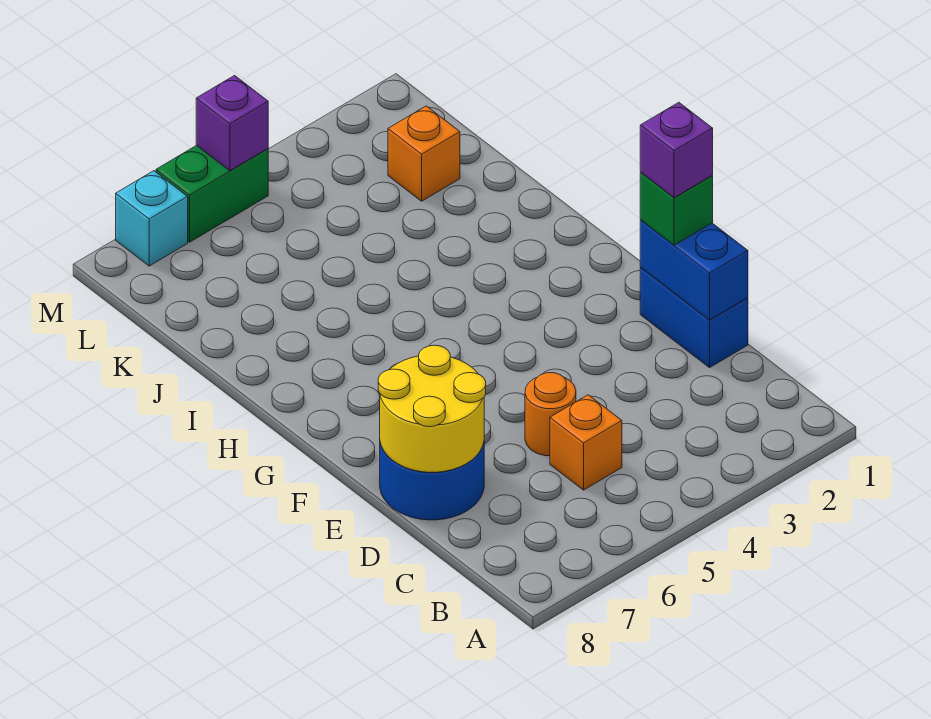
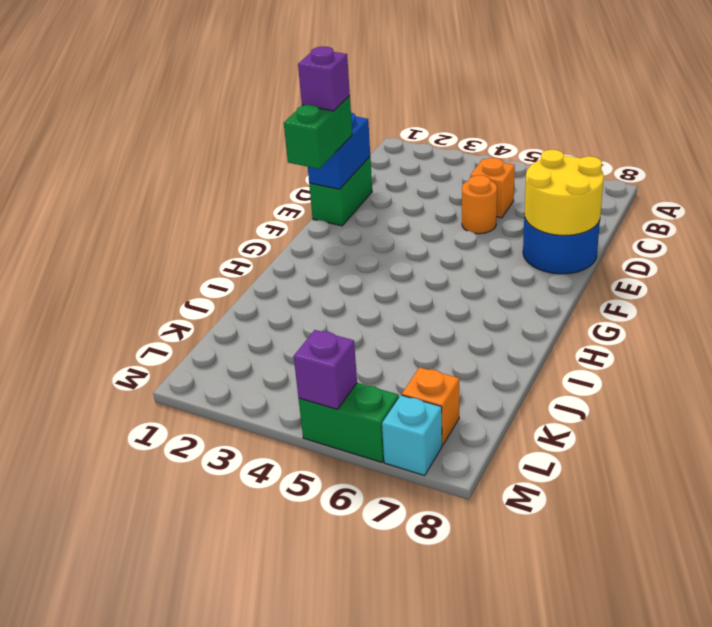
blue brick D1:E1 level 1 -> green brick D1:E1 level 1
green brick E1 level 3 -> green brick E1:F1 level 3
orange brick K2 level 1 -> orange brick L7 level 1

